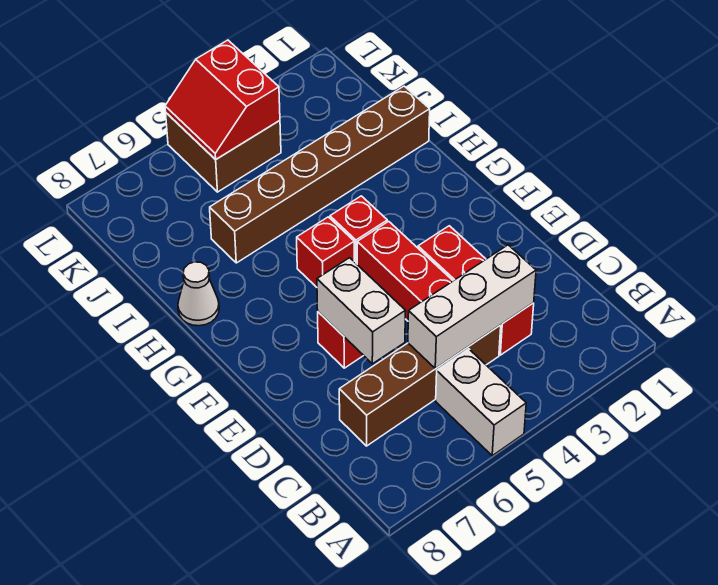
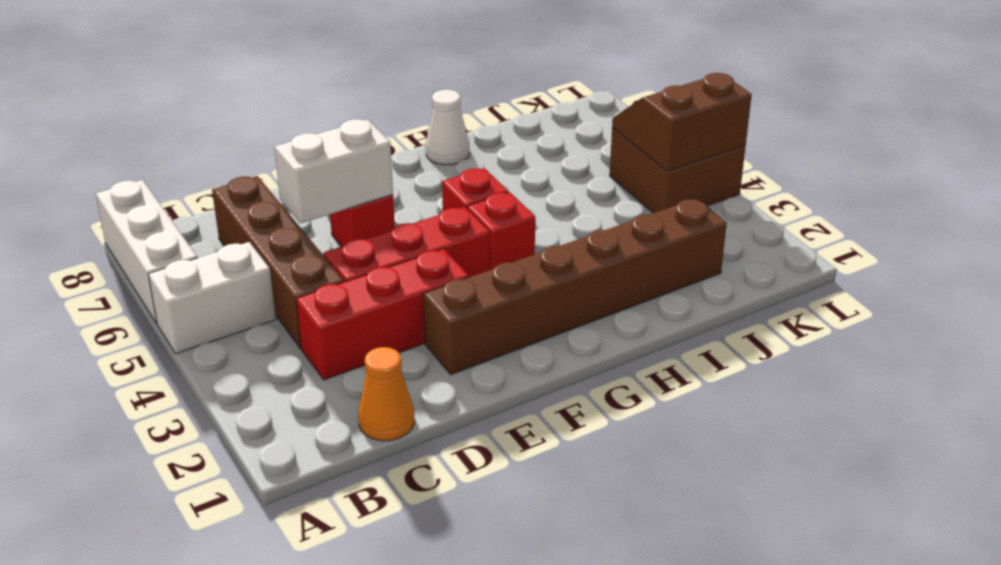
none -> orange cone C1 level 1
white brick C3:C5 level 2 -> white brick A6:A8 level 1
brown brick I1:I6 level 1 -> brown brick E2:J2 level 1
red slope K4:L5 level 2 top 4 -> brown slope K4:L5 level 2 top 4

